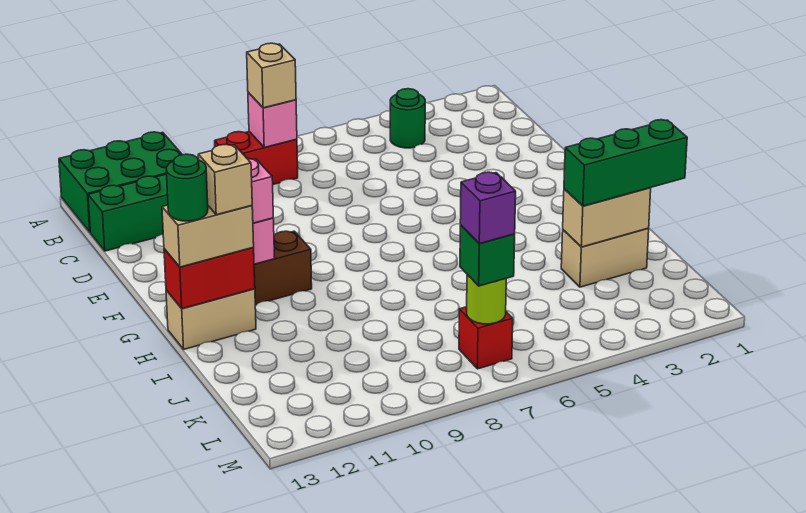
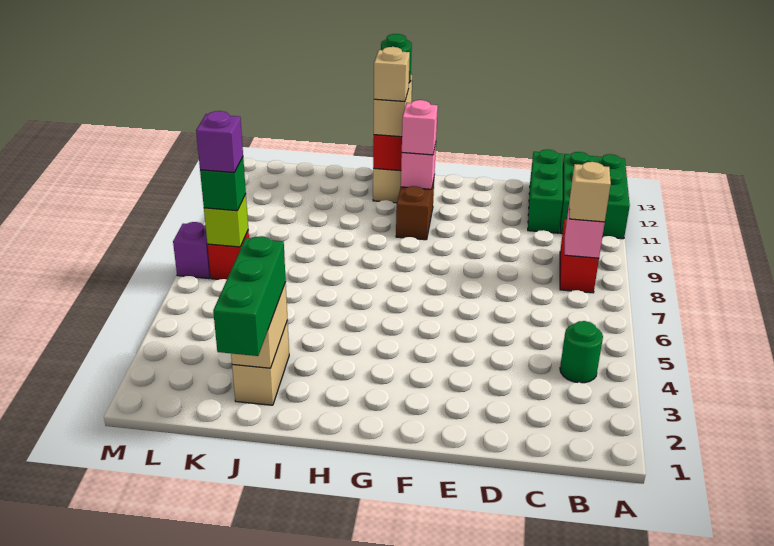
lime round brick L7 level 2 -> lime brick L7 level 2
none -> purple brick M7 level 1

